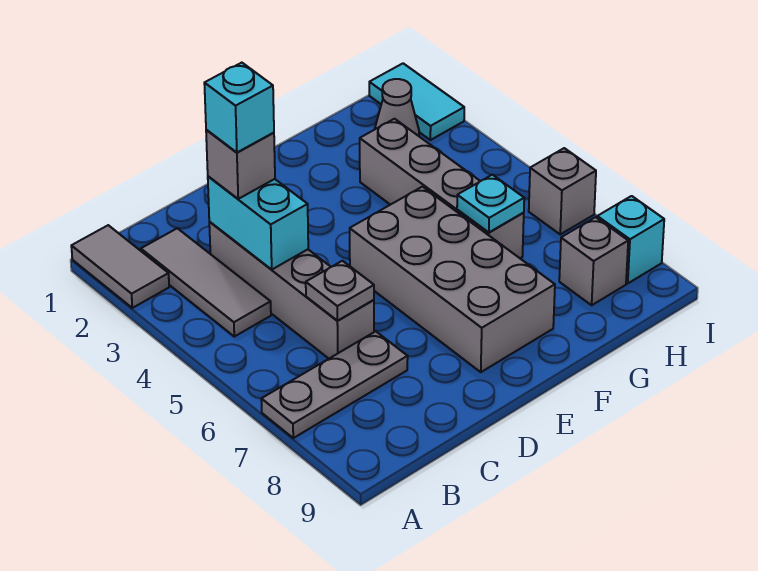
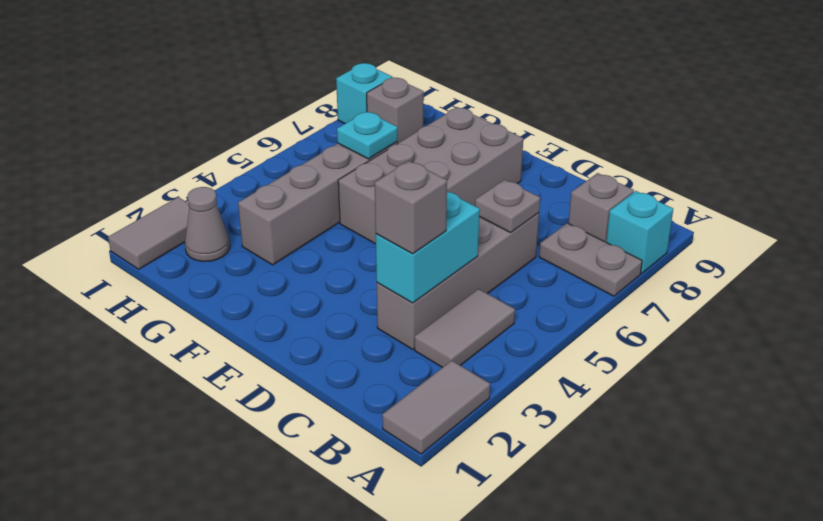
grey plate A7:C7 level 1 -> grey plate A7:B7 level 1
grey tile B2:B4 level 1 -> grey tile B3:B4 level 1
cyan brick C3 level 4 -> cyan brick A8 level 1
cyan tile I1:I2 level 1 -> grey tile I1:I2 level 1
grey brick I6 level 1 -> grey brick B8 level 1

